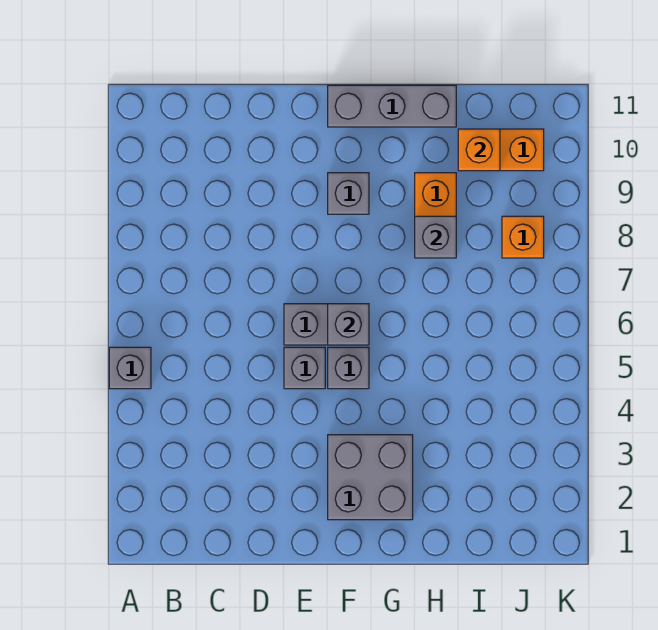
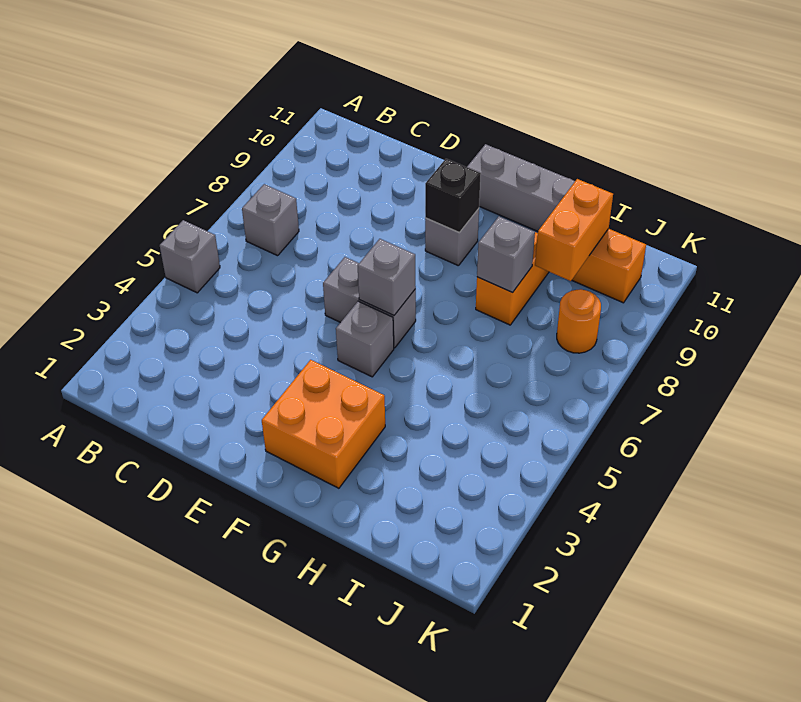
grey brick E5 level 1 -> grey brick B7 level 1
grey brick F2:G3 level 1 -> orange brick F2:G3 level 1
none -> black brick F9 level 2
orange brick I10 level 2 -> orange brick I9:I10 level 2
orange brick J8 level 1 -> orange round brick J8 level 1

